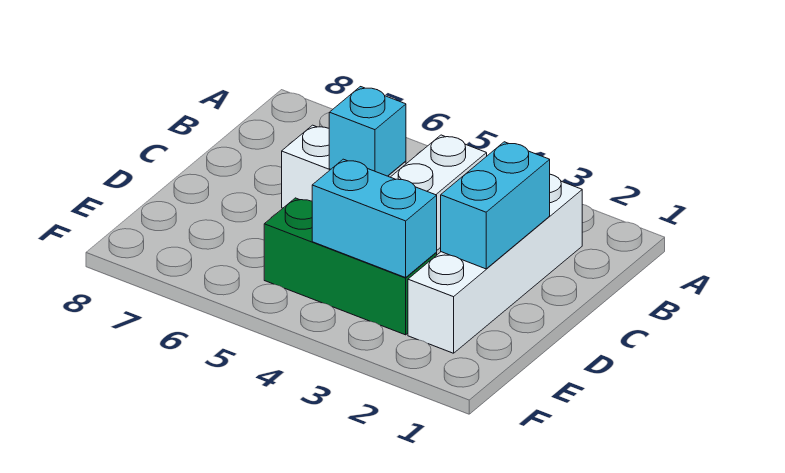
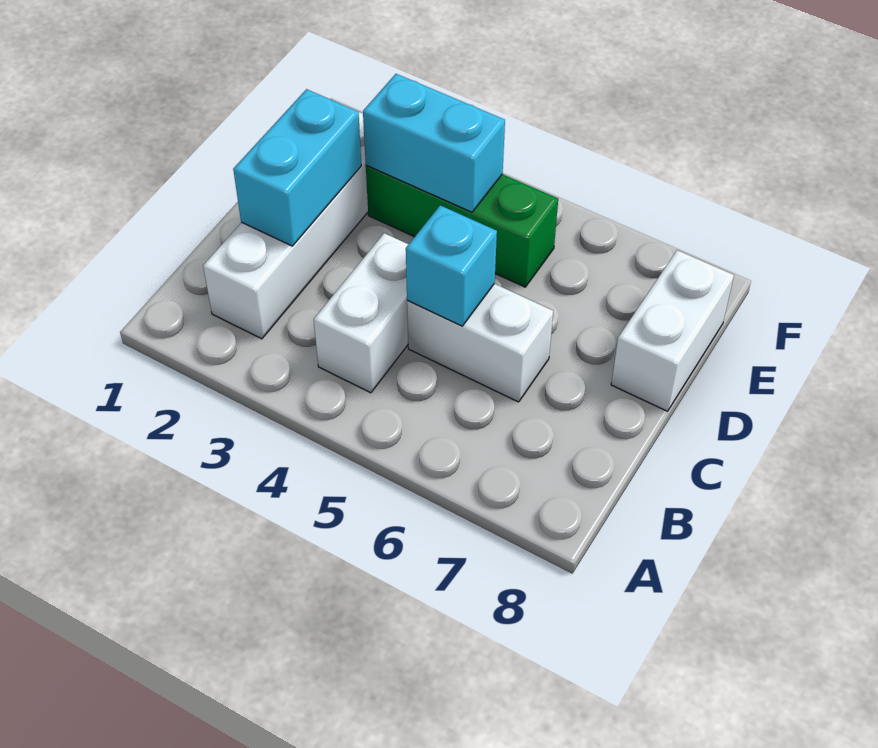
none -> white brick D8:E8 level 1

